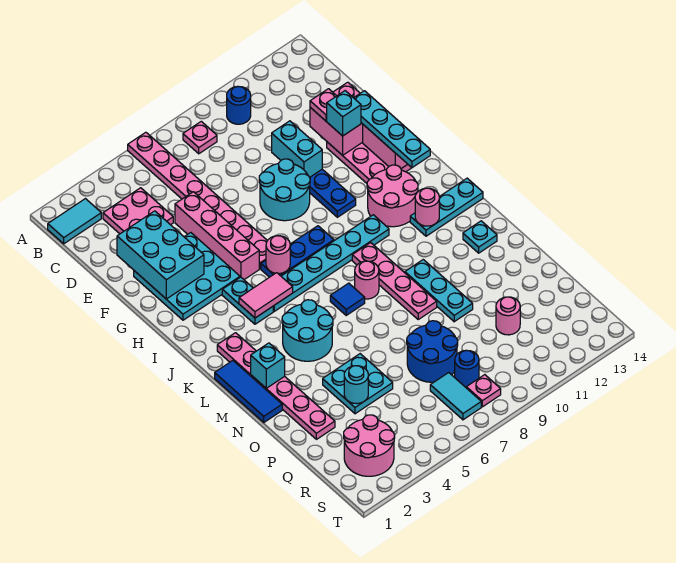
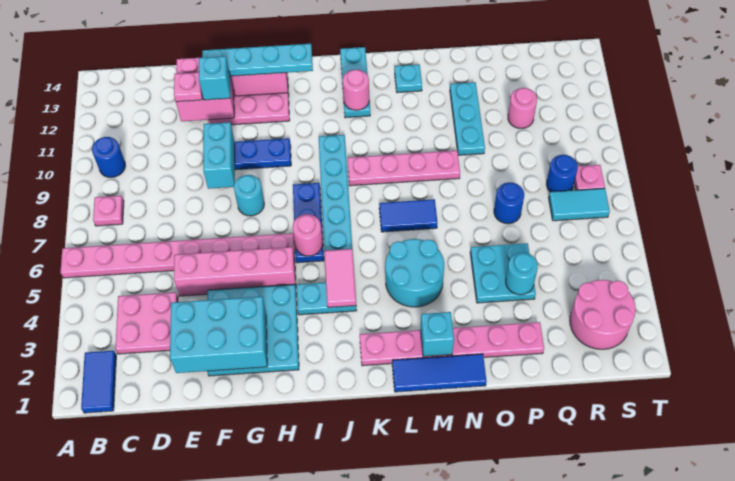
cyan tile B1:B2 level 1 -> blue tile B1:B2 level 1
cyan brick E10:F10 level 2 -> cyan brick F9:F10 level 2
cyan round brick F8:G9 level 1 -> cyan round brick G8 level 1
pink round brick I11:J12 level 1 -> none
blue tile L7 level 1 -> blue tile L7:M7 level 1
pink round brick L8 level 1 -> none
cyan plate M10:O10 level 1 -> cyan plate O10:O12 level 1
blue round brick P7:Q8 level 1 -> blue round brick P7 level 1

